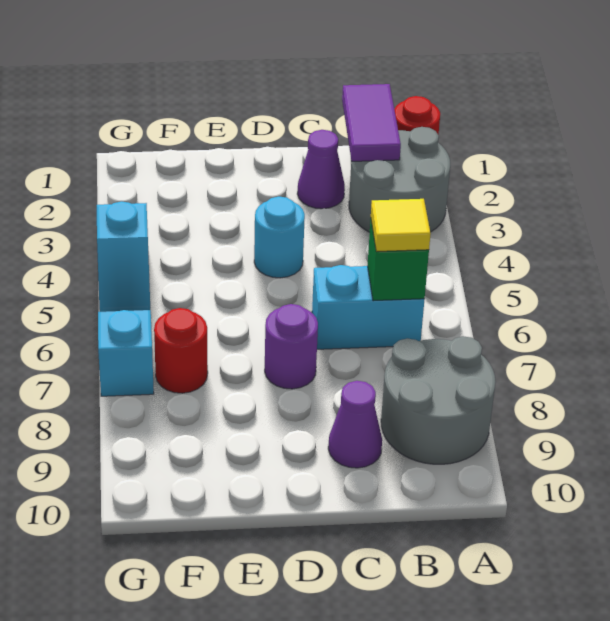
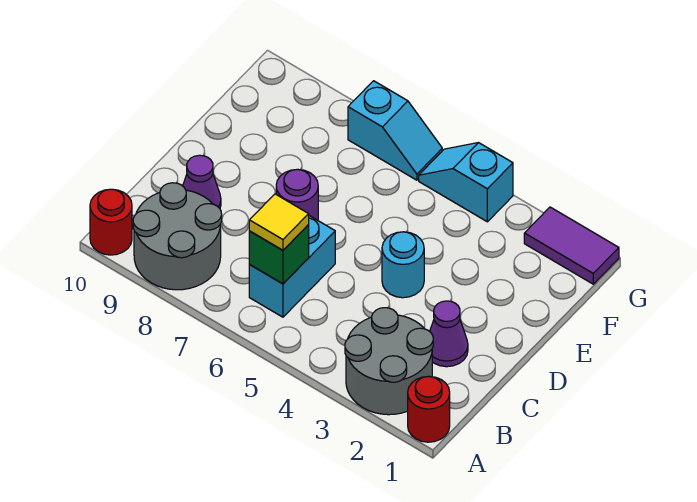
purple tile B1:B2 level 2 -> purple tile G1:G2 level 1
red round brick F7 level 1 -> red round brick A10 level 1

